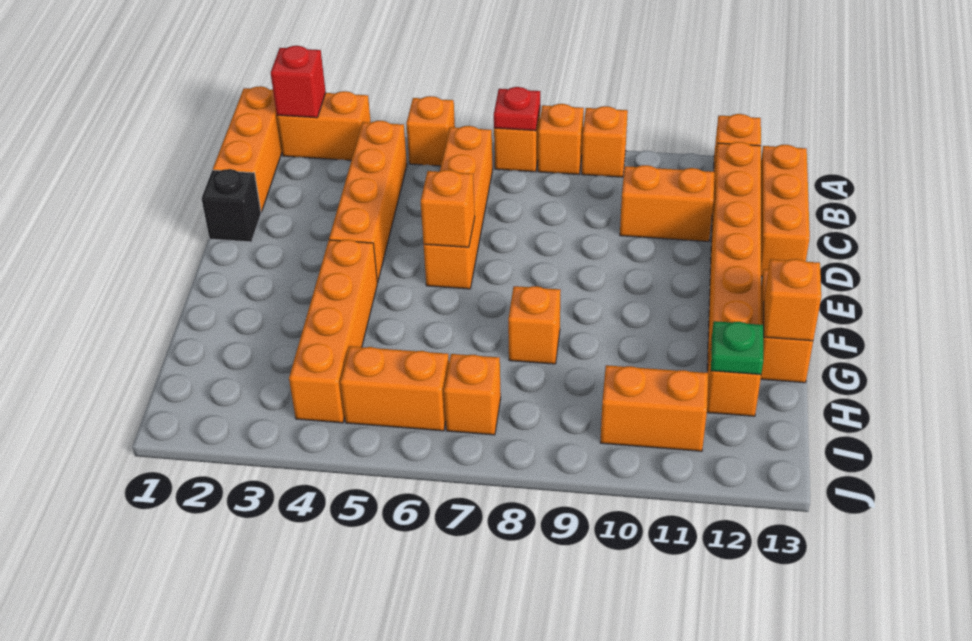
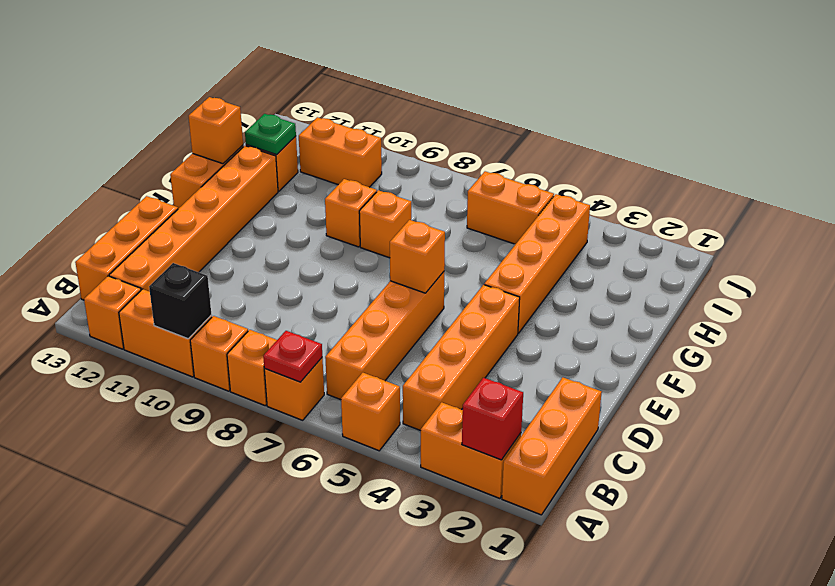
orange brick C10:C11 level 1 -> orange brick A10:A11 level 1
black brick D1 level 1 -> black brick A10 level 2
orange brick I7 level 1 -> orange brick G9 level 1

